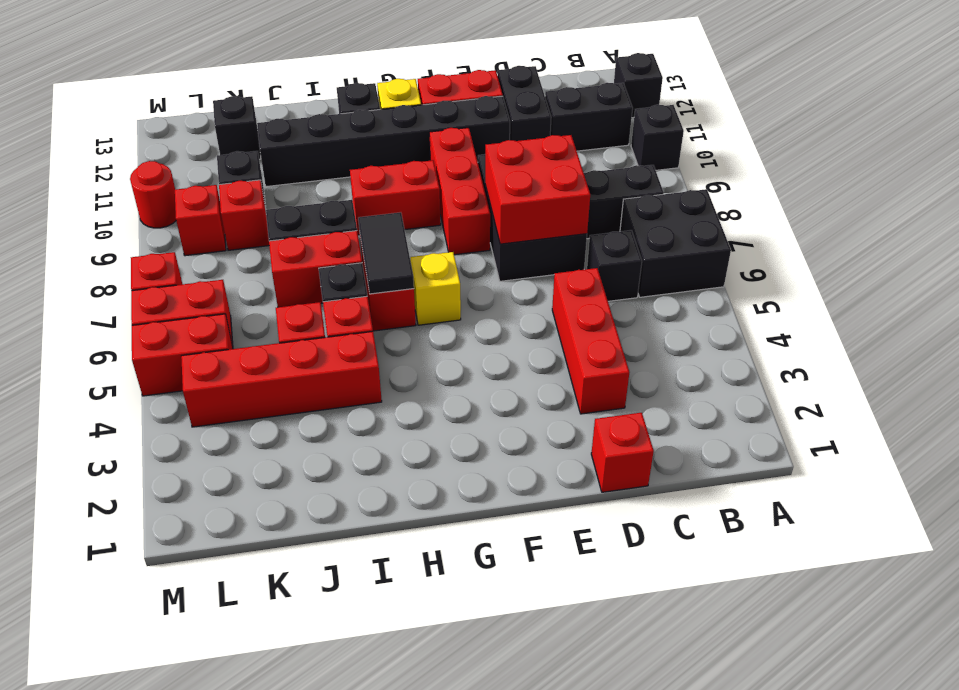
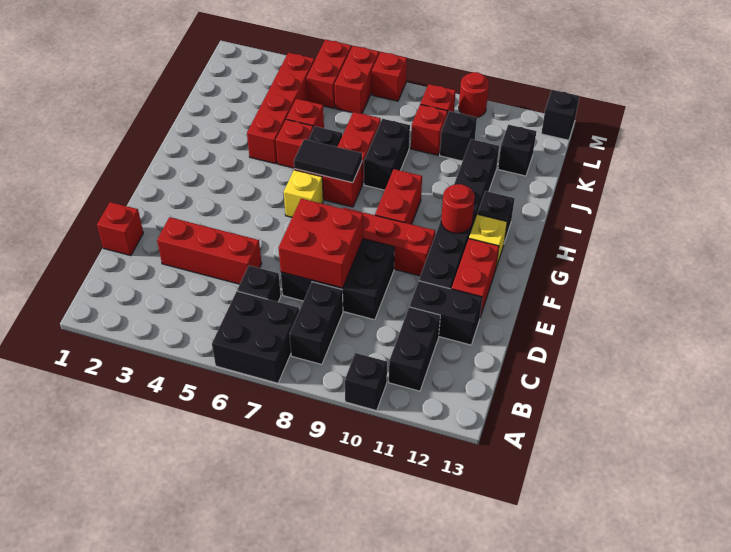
black brick A12 level 1 -> black brick M13 level 1
none -> red round brick G11 level 2

